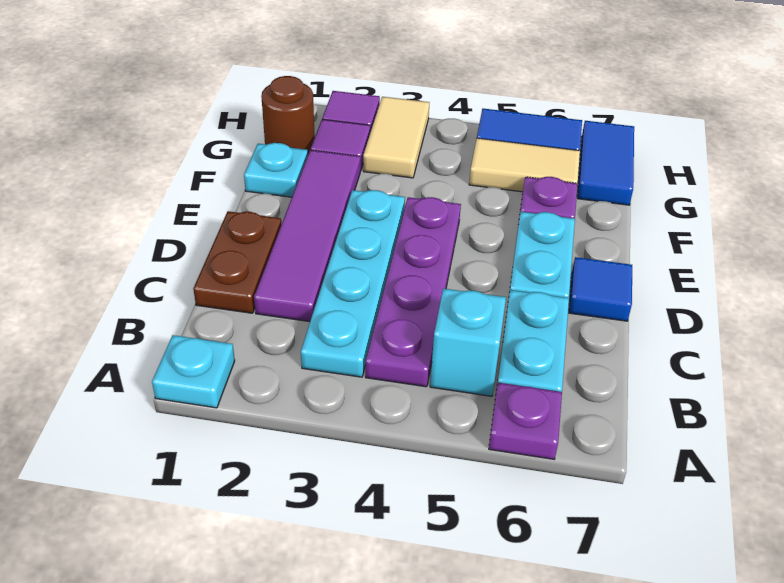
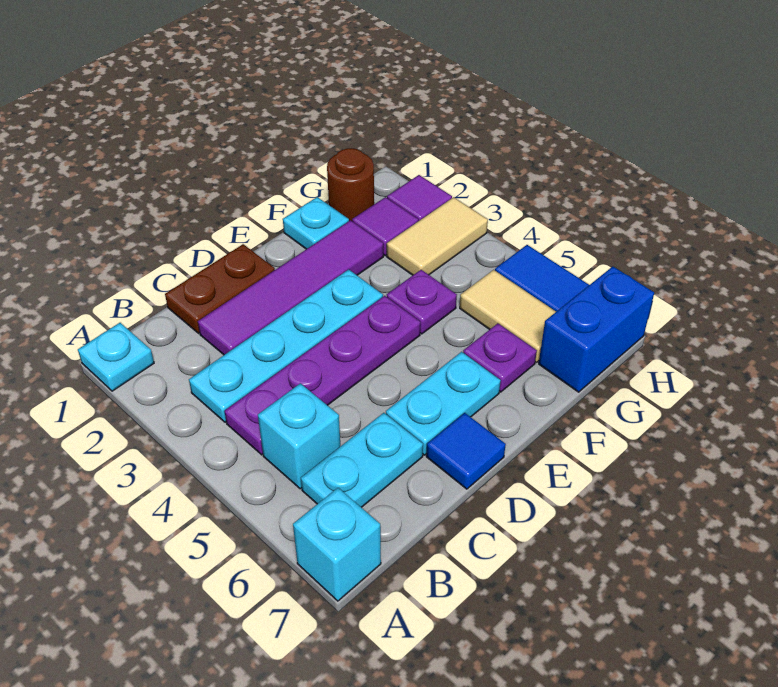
purple plate A6 level 1 -> purple plate F4 level 1
none -> cyan brick A7 level 1
blue tile G7:H7 level 1 -> blue brick G7:H7 level 1

